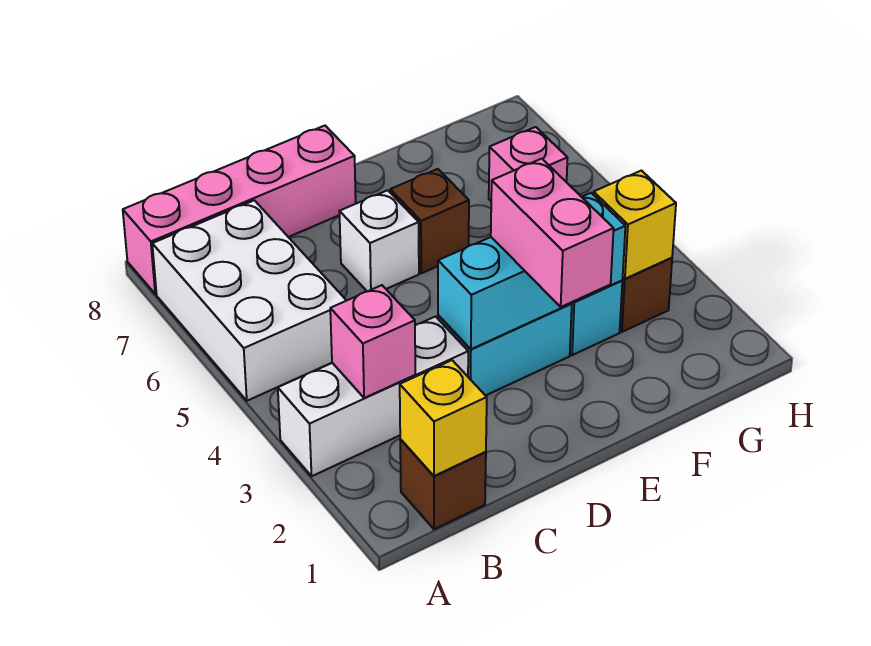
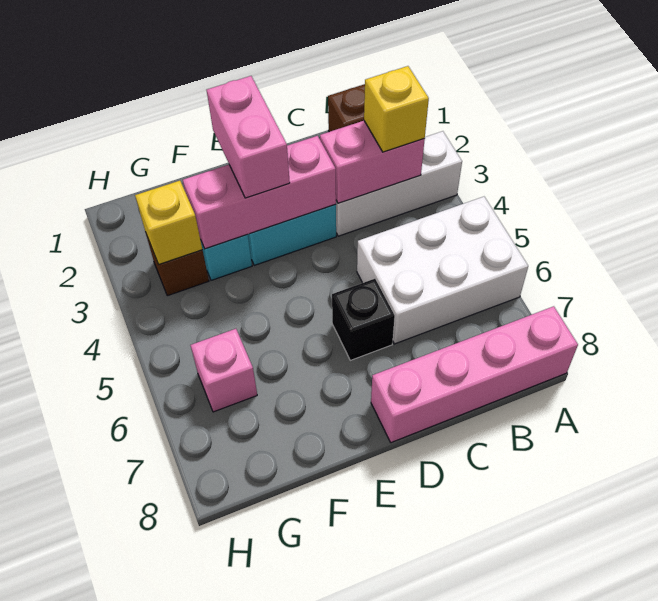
white brick A5:B7 level 1 -> white brick A5:C6 level 1
yellow brick B1 level 2 -> yellow brick B3 level 3
pink brick B3 level 2 -> pink brick B3:C3 level 2
cyan brick D3:F3 level 2 -> pink brick D3:F3 level 2
white brick D6 level 1 -> black brick D6 level 1
brown brick E6 level 1 -> none

